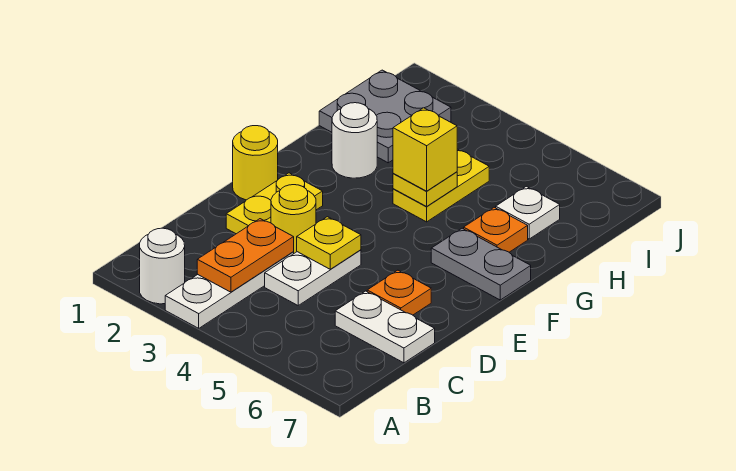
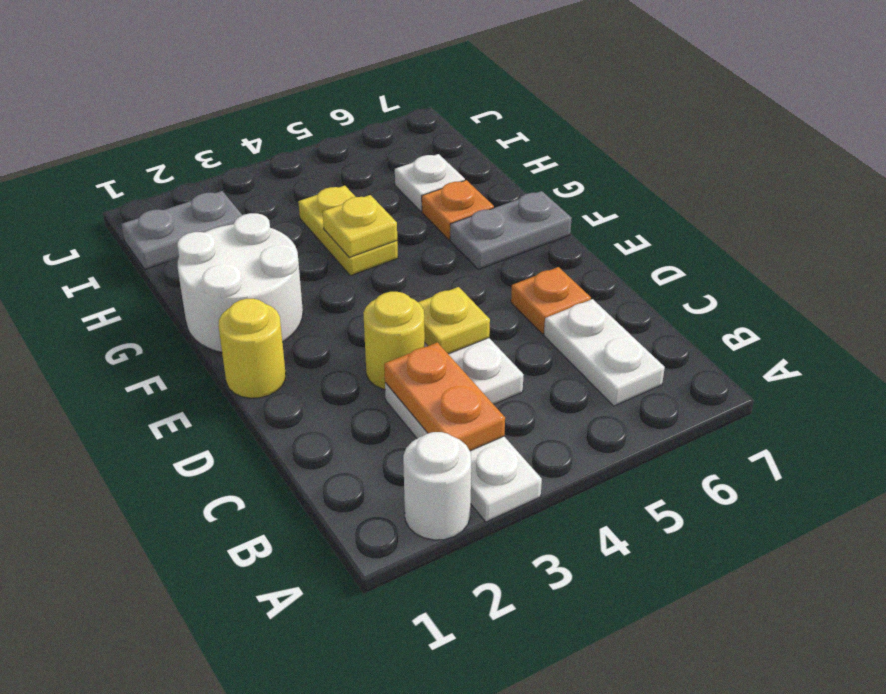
white plate C6:C7 level 1 -> white plate B6:C6 level 1
yellow plate D2:E2 level 1 -> none
white round brick G2 level 1 -> white round brick F1:G2 level 1
yellow brick G4 level 3 -> none
grey plate H1:I2 level 1 -> grey plate I1:I2 level 1

